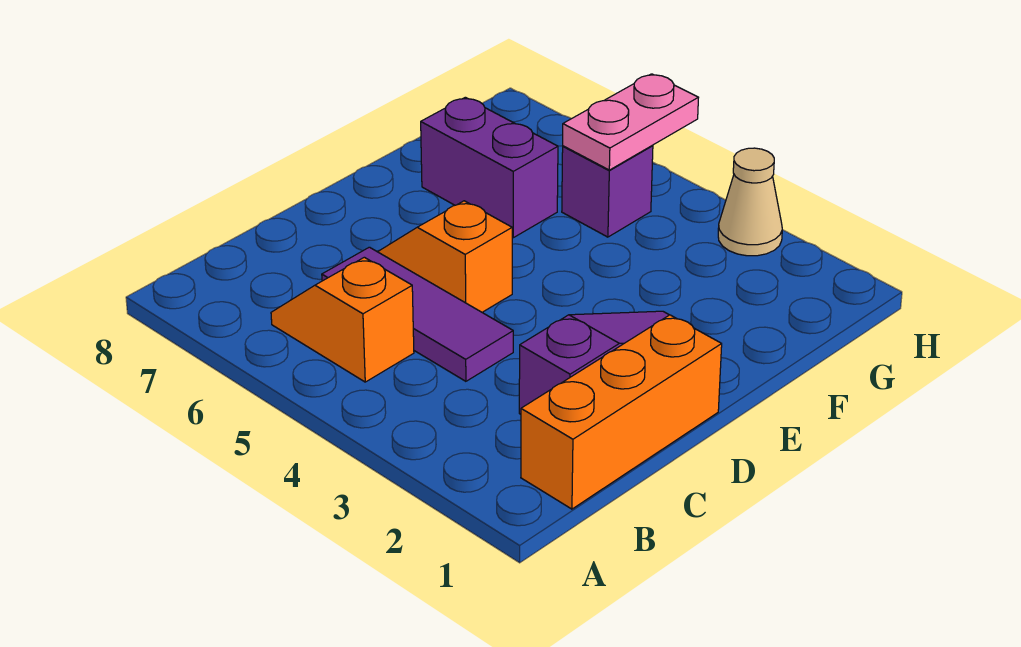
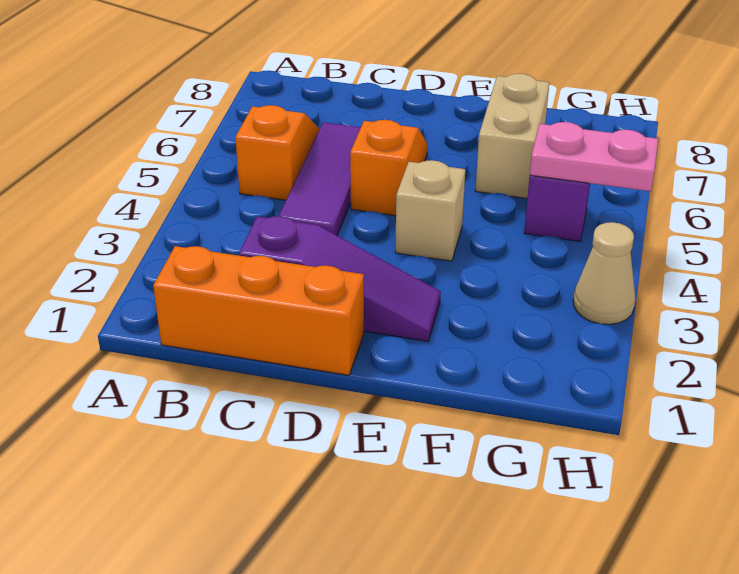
none -> tan brick E4 level 1
purple brick F6:F7 level 1 -> tan brick F6:F7 level 1

